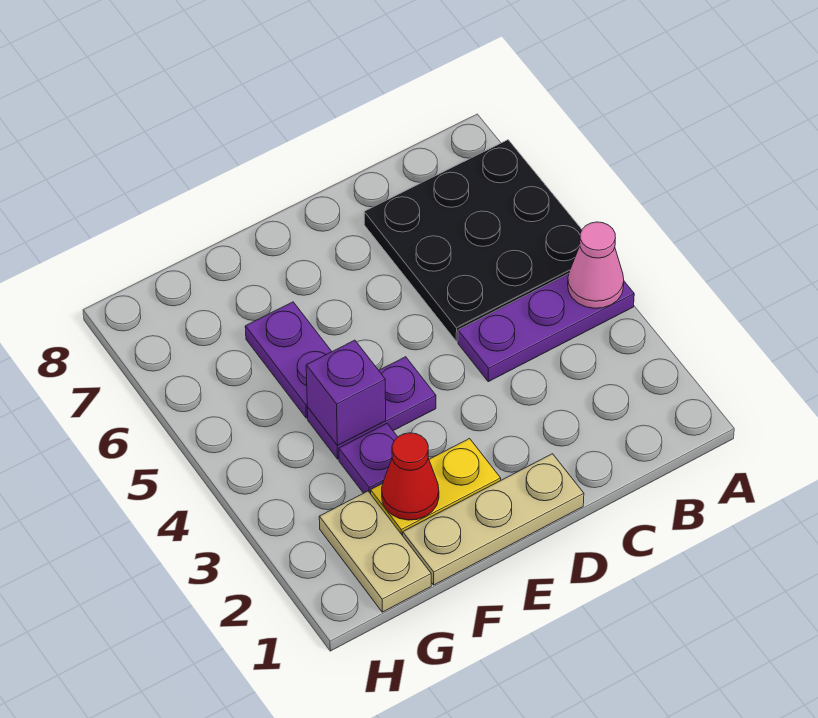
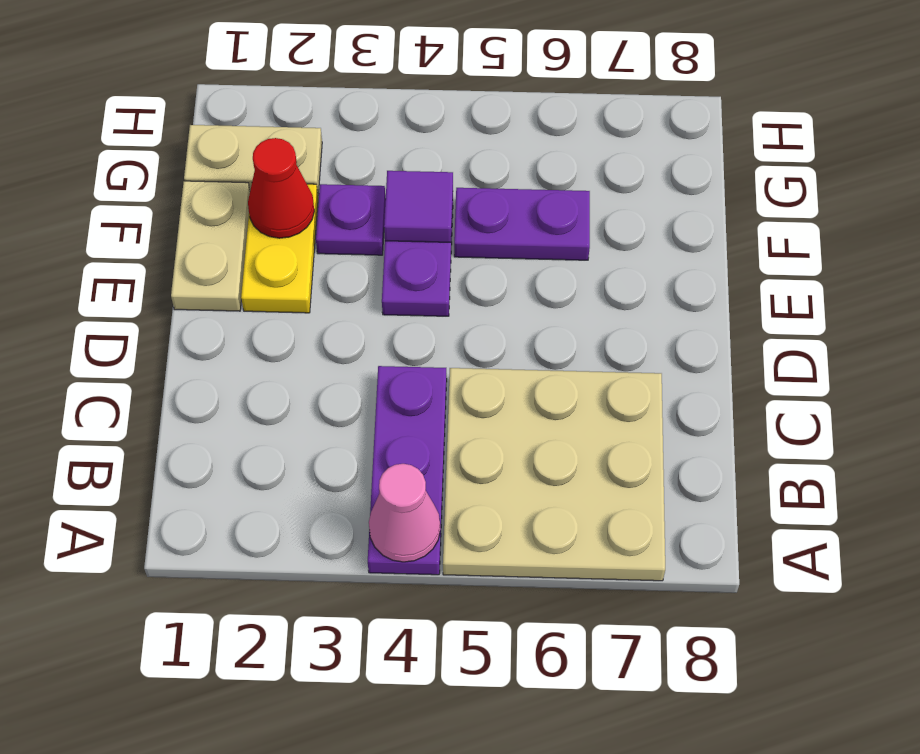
black plate A5:C7 level 1 -> tan plate A5:C7 level 1
tan plate D1:F1 level 1 -> tan plate E1:F1 level 1
purple brick F4 level 2 -> purple tile F4 level 2

